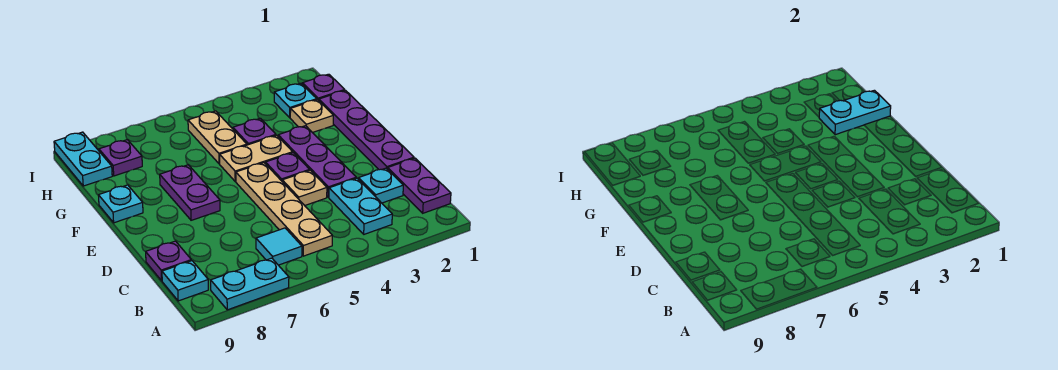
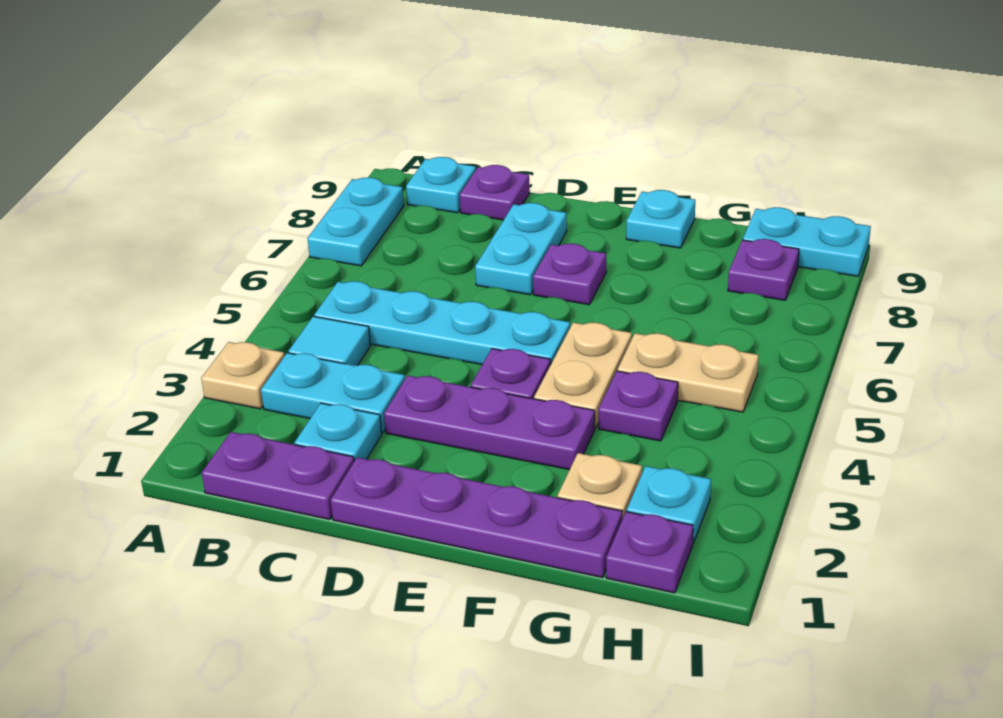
tan plate B5:E5 level 1 -> cyan plate B5:E5 level 1
cyan tile B6 level 1 -> cyan tile B4 level 1
tan plate D4 level 1 -> tan plate A3 level 1
purple plate E7:F7 level 1 -> purple plate E7 level 1
cyan plate G1:G2 level 2 -> cyan plate D7:D8 level 1

